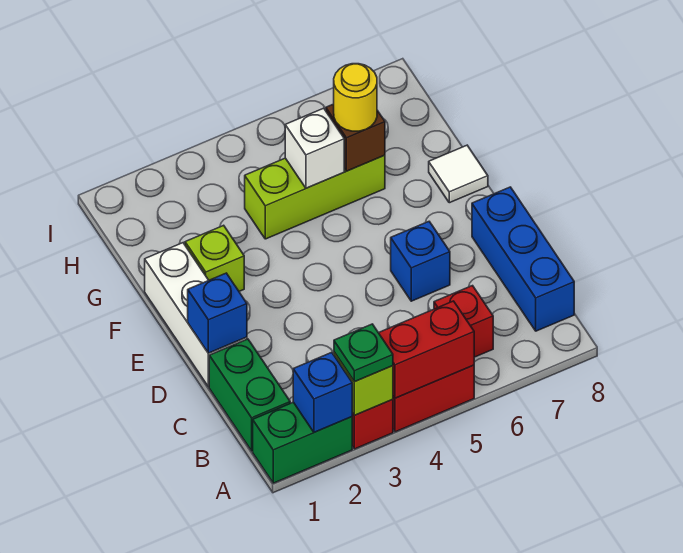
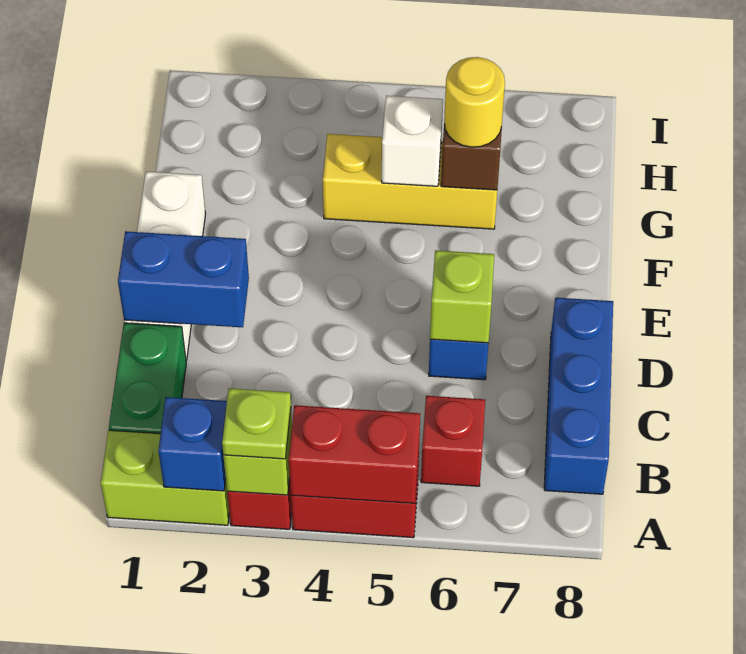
green brick A1:A2 level 1 -> lime brick A1:A2 level 1
green plate A3 level 3 -> lime plate A3 level 3
blue brick D1 level 2 -> blue brick D1:D2 level 2
lime brick F2 level 1 -> lime brick D6 level 2
white tile F8 level 1 -> none
lime brick G4:G6 level 1 -> yellow brick G4:G6 level 1

